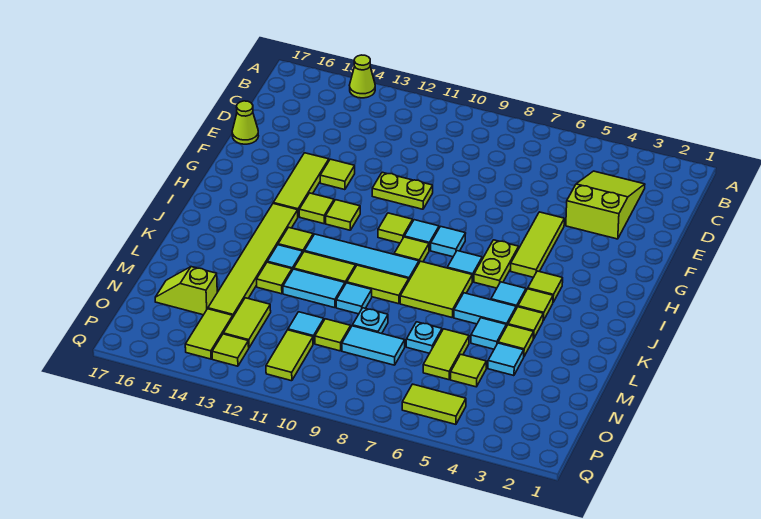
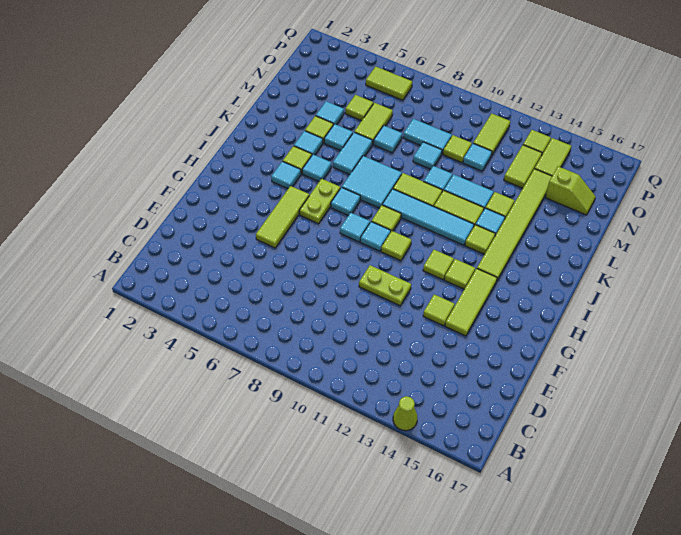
lime slope C3:E4 level 1 top E -> none
lime cone E17 level 1 -> none
lime tile I4 level 1 -> cyan tile I4 level 1
lime tile J7:K8 level 1 -> cyan tile J7:K8 level 1
lime tile K4 level 1 -> cyan tile K4 level 1
cyan tile K5:K6 level 1 -> cyan tile K6:L6 level 1
cyan plate M7 level 1 -> cyan tile M7 level 1
cyan plate M9 level 1 -> cyan tile M9 level 1

